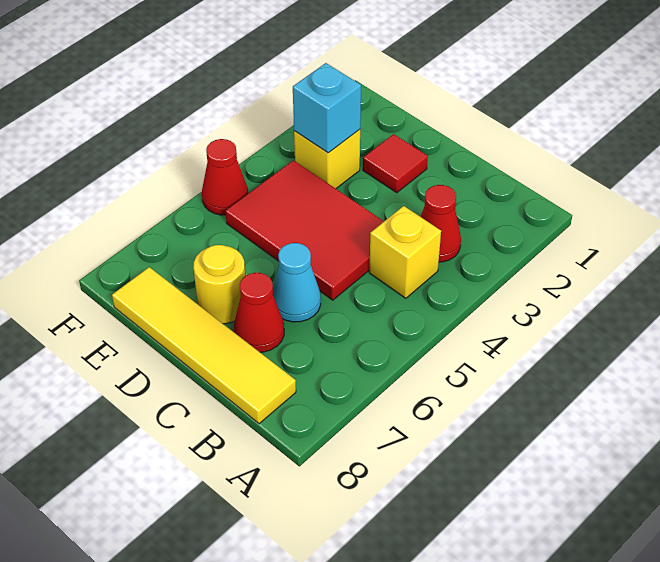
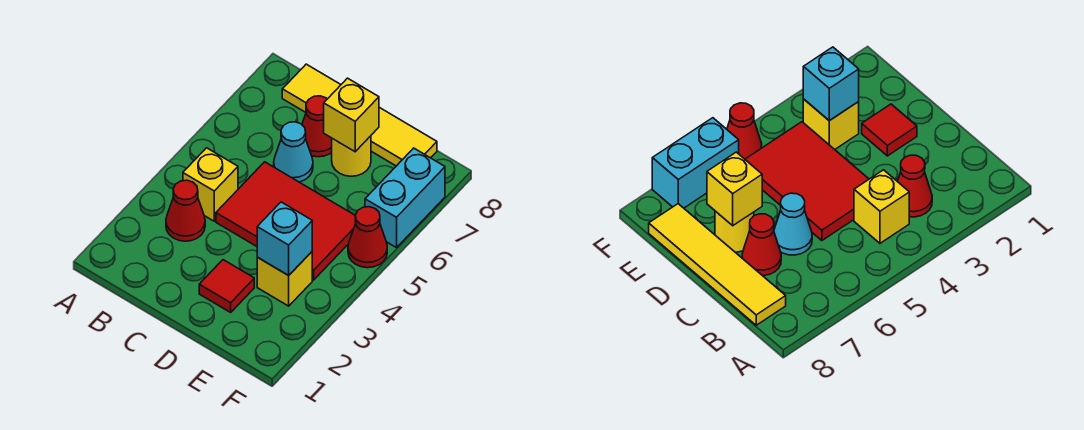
none -> yellow brick D7 level 2
none -> cyan brick F6:F7 level 1

